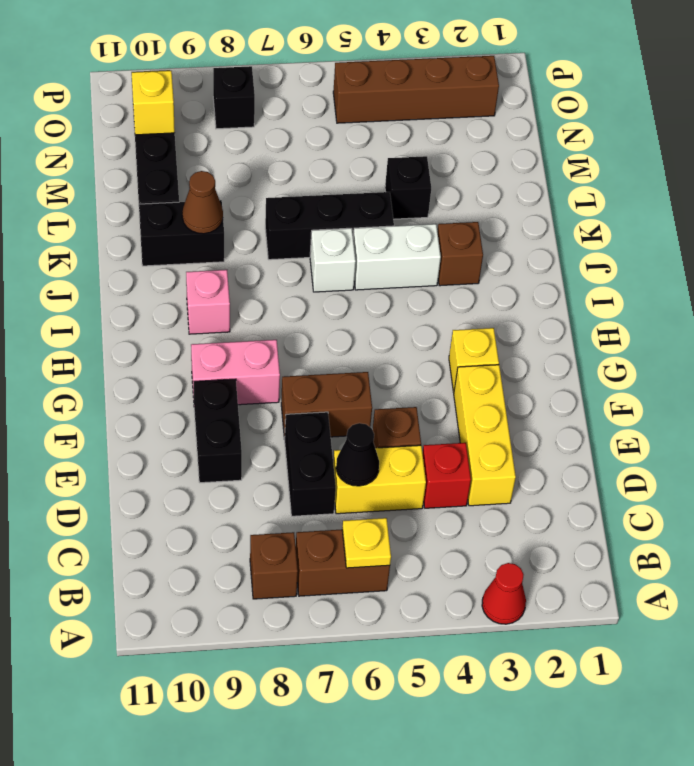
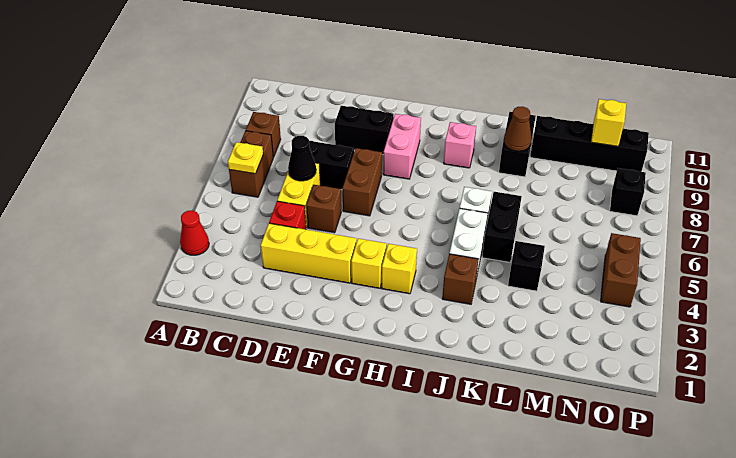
none -> yellow brick H3 level 1
black brick K5:K7 level 1 -> black brick K5:K6 level 1
brown brick O2:O5 level 1 -> brown brick O4:O5 level 1

